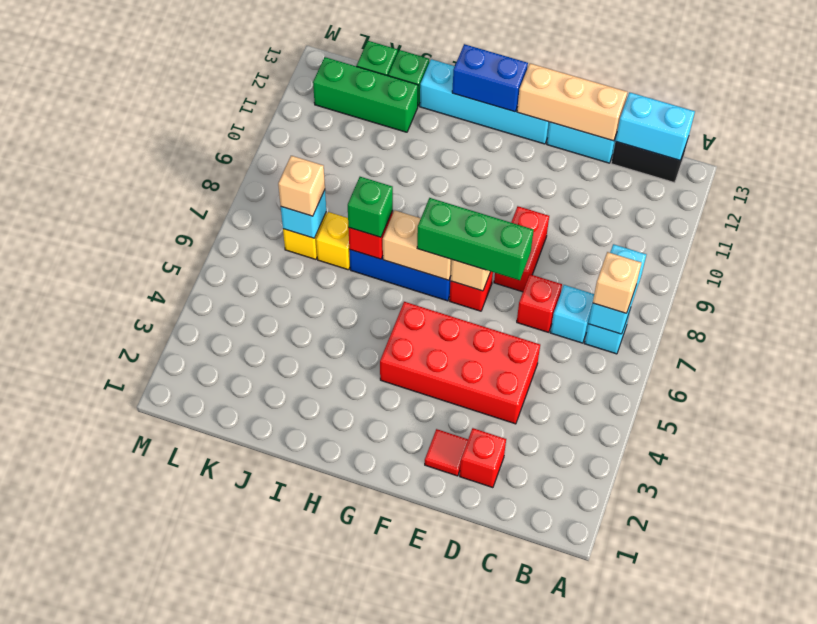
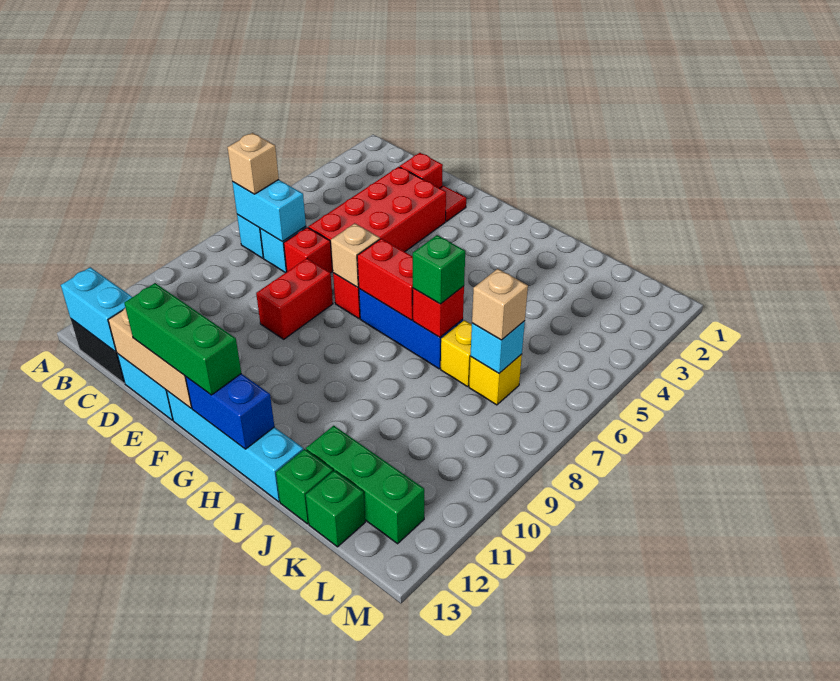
cyan brick B7:B8 level 2 -> cyan brick B7:C7 level 2
red brick D4:G5 level 1 -> red brick D3:E6 level 1
green brick E7:G7 level 3 -> green brick E13:G13 level 3
tan brick G7:H7 level 2 -> red brick G7:H7 level 2

